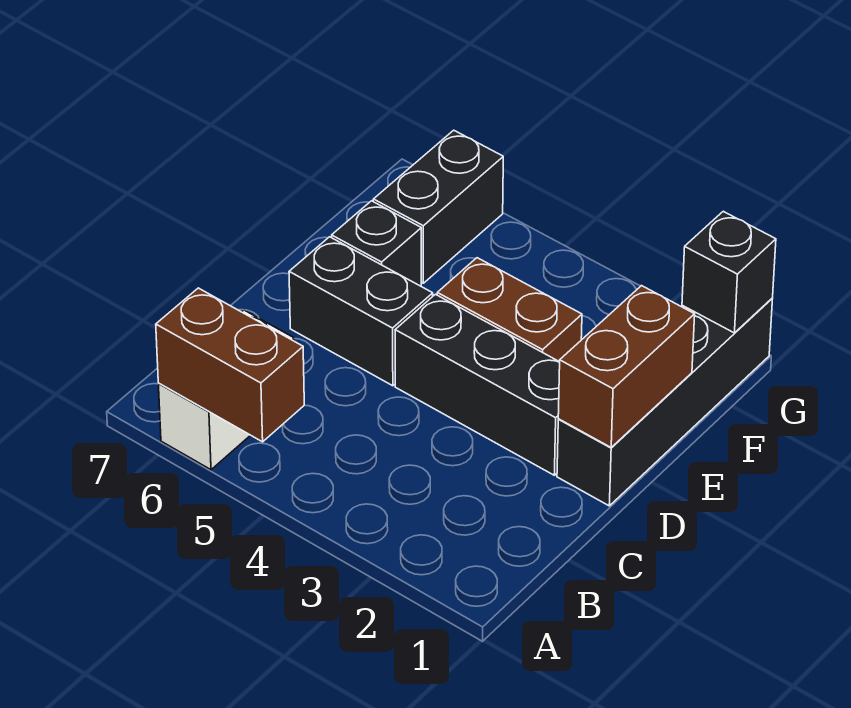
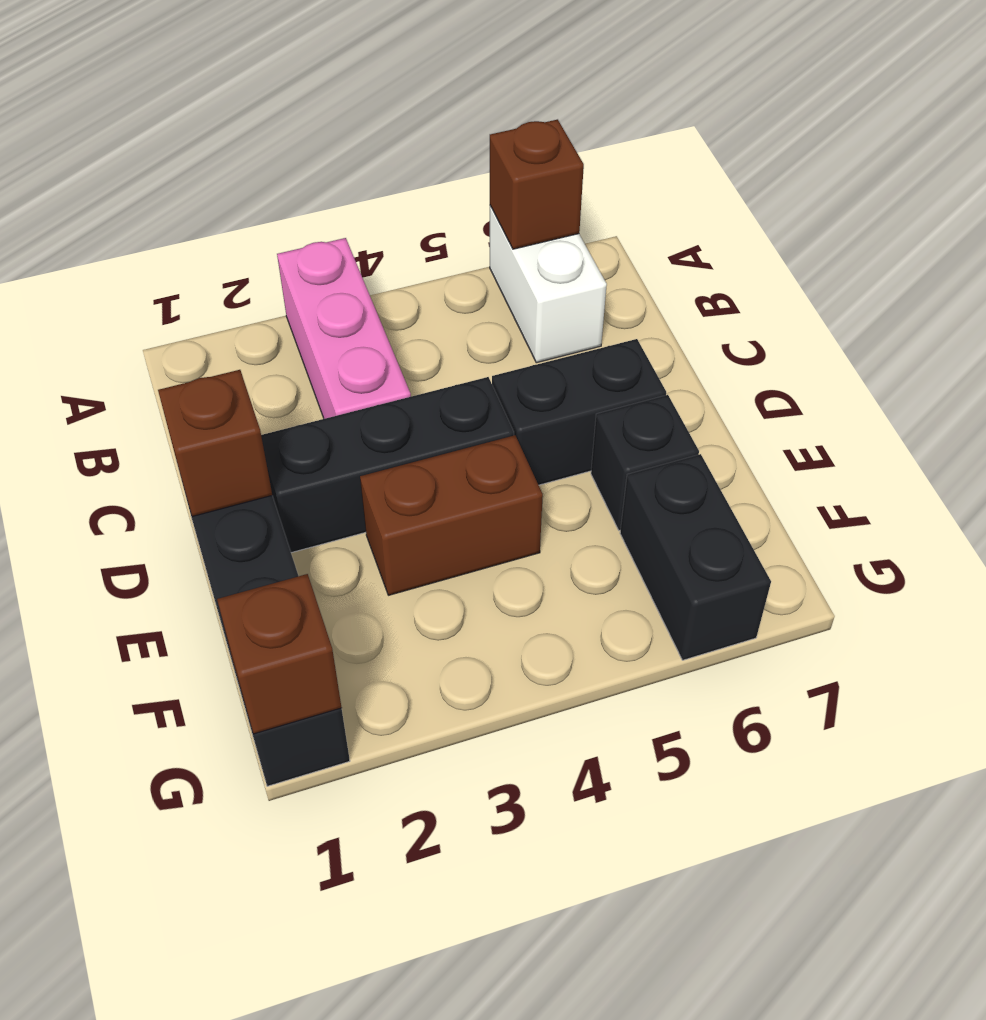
none -> pink brick A3:C3 level 1
brown brick A5:A6 level 2 -> brown brick A6 level 2
brown brick D1:E1 level 2 -> brown brick D1 level 2
black brick G1 level 2 -> brown brick G1 level 2

